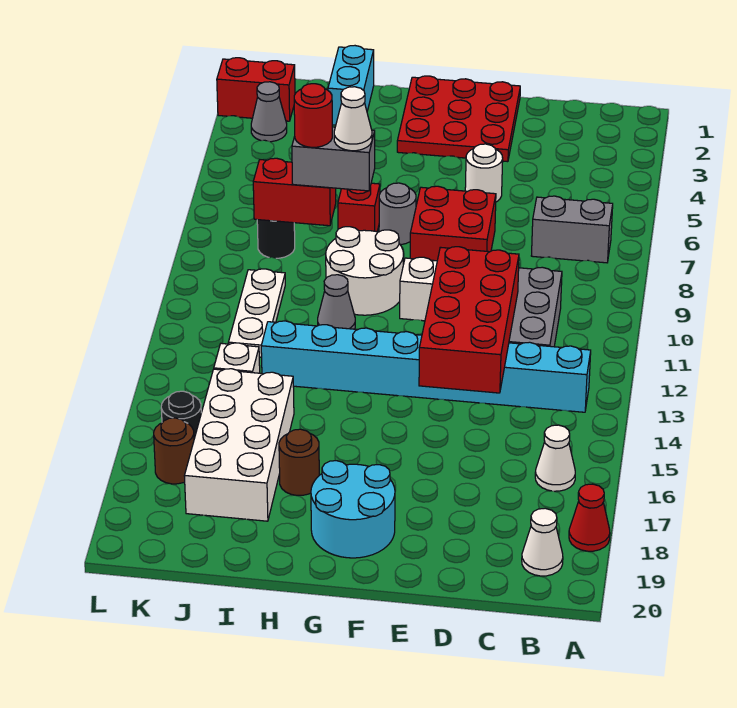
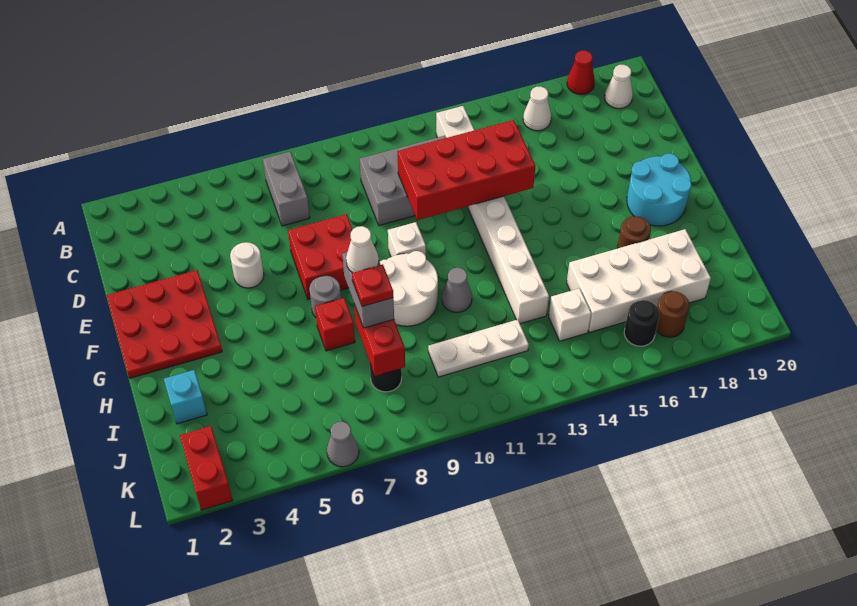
cyan brick B13:I13 level 1 -> white brick B13:I13 level 1
cyan brick I1:I2 level 1 -> cyan brick I2 level 1
red round brick I8 level 4 -> red plate I8 level 4
grey cone K3 level 1 -> grey cone L6 level 1

